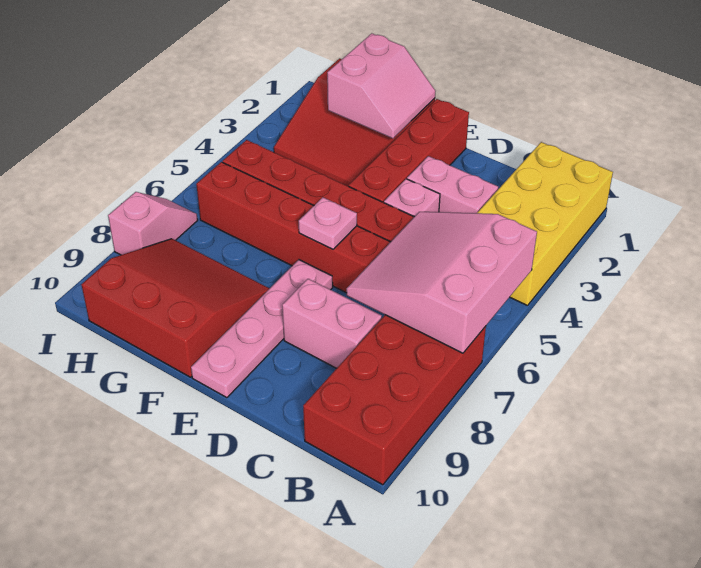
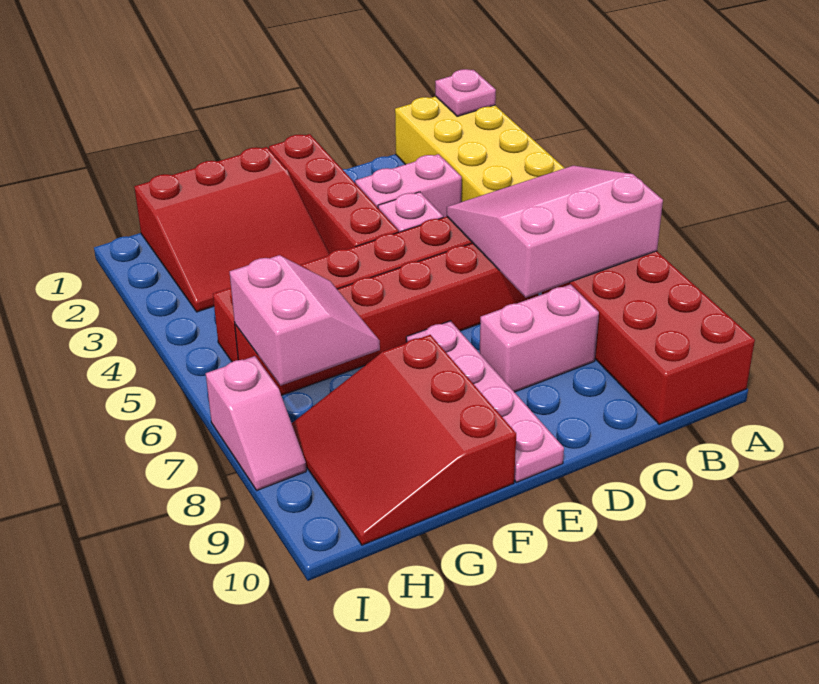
pink slope A5:C7 level 2 top A -> pink slope A5:C7 level 2 top 7
pink plate E6 level 2 -> pink plate A1 level 2
pink slope F1:G2 level 2 top G -> pink slope G6:H7 level 2 top H
red slope F8:H10 level 1 top 10 -> red slope F8:H10 level 1 top F
pink slope I7:I8 level 1 top 8 -> pink slope I7:I8 level 1 top 7

